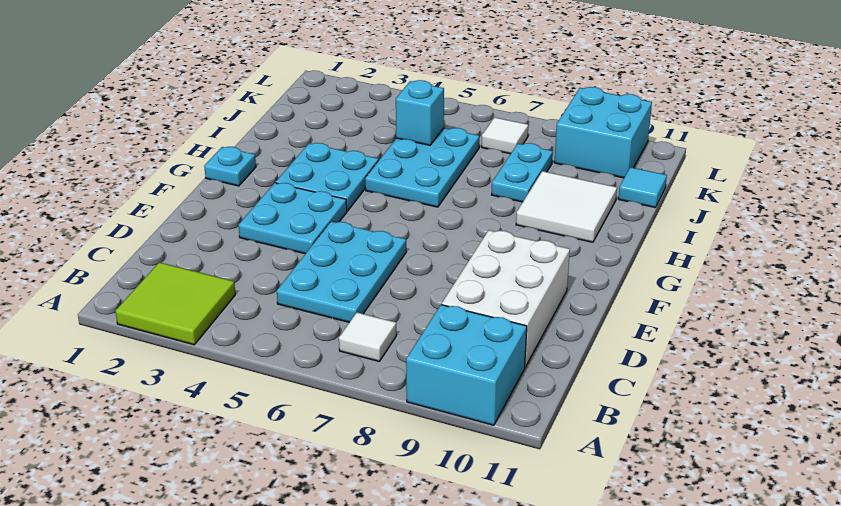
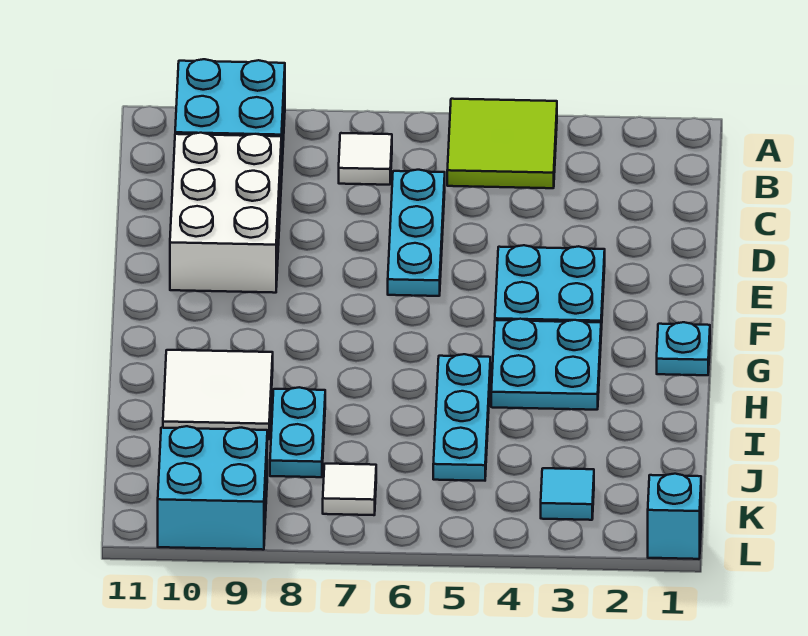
lime tile A2:B3 level 1 -> lime tile A4:B5 level 1
cyan plate C5:E6 level 1 -> cyan plate C6:E6 level 1
cyan plate H5:J6 level 1 -> cyan plate H5:J5 level 1
cyan brick J5 level 2 -> cyan brick L1 level 1
cyan tile J11 level 1 -> cyan tile K3 level 1

